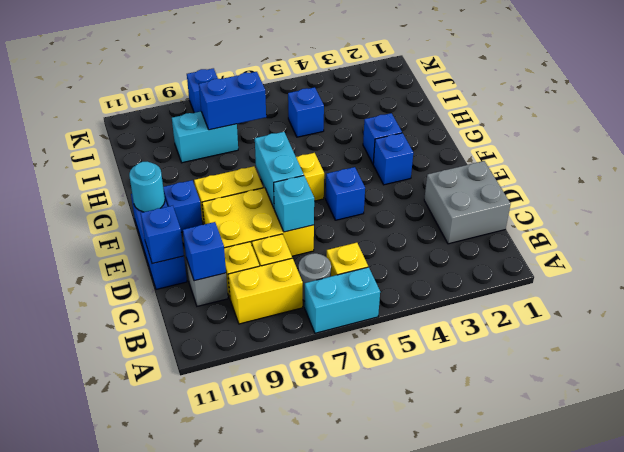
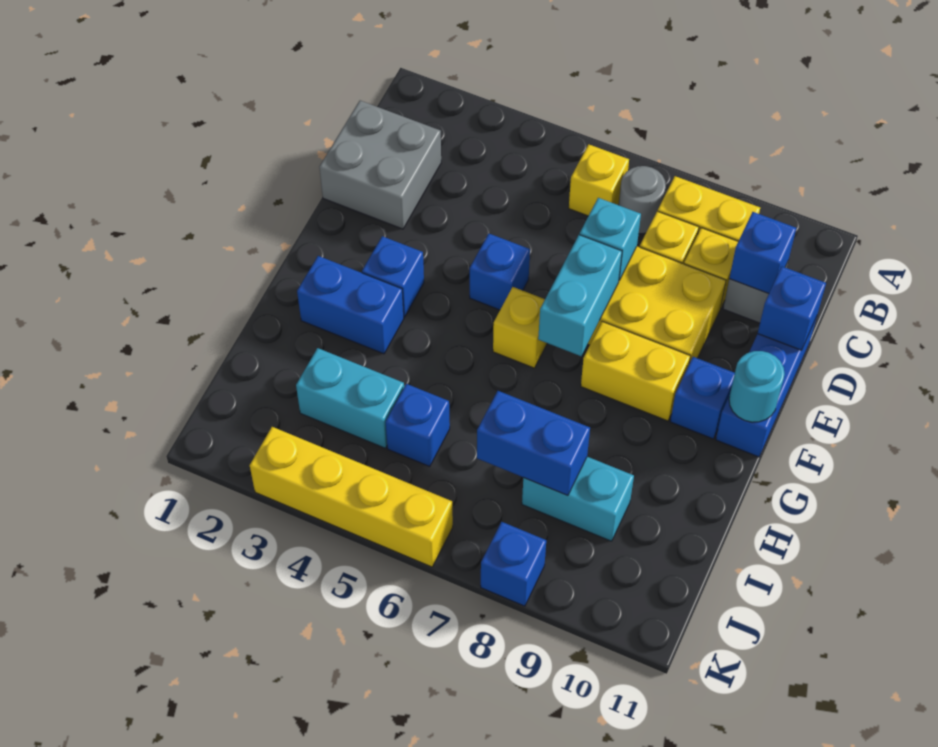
cyan brick A6:A7 level 1 -> cyan brick I3:I4 level 1
blue brick G3 level 1 -> blue brick G2:G3 level 1
none -> yellow brick K3:K6 level 1

